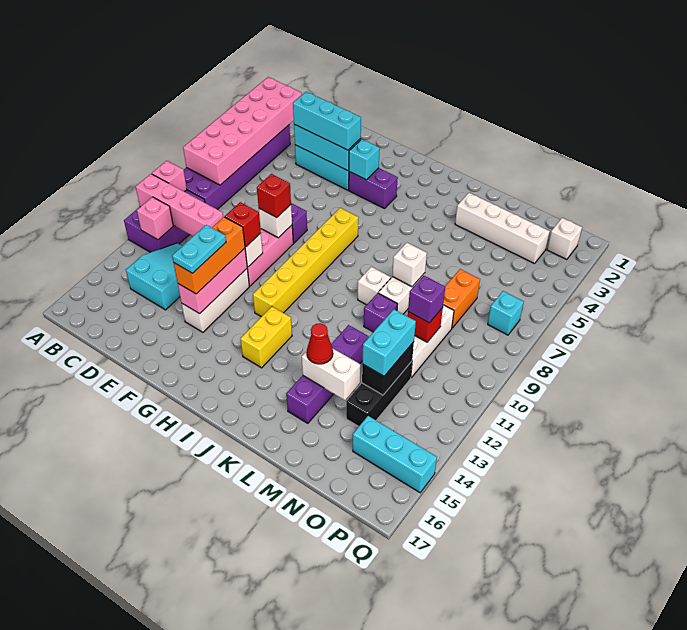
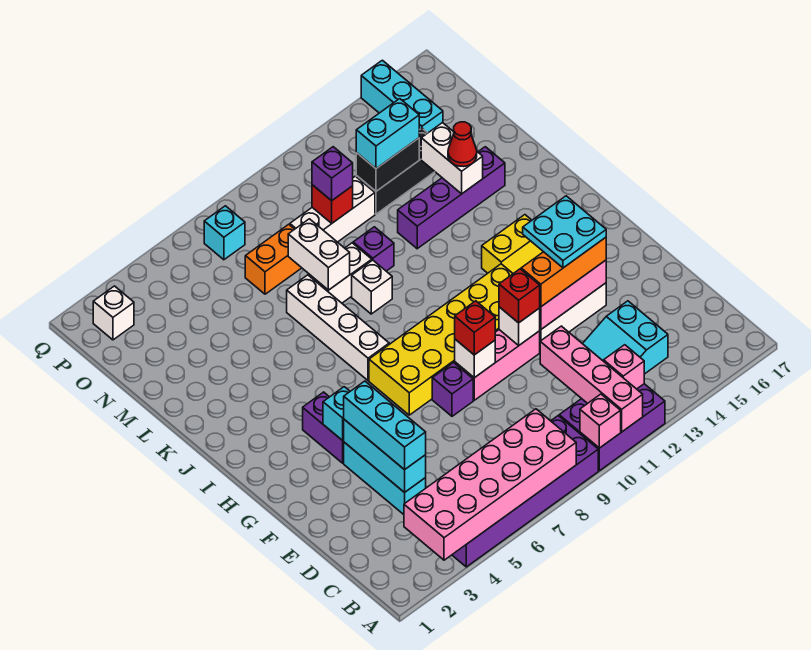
cyan plate F13:F14 level 4 -> cyan plate F13:G14 level 4
yellow brick H7:H12 level 1 -> yellow brick G7:H12 level 1
white brick L3:O3 level 1 -> white brick I7:L7 level 1
white brick L8 level 2 -> white brick L8:M8 level 2

